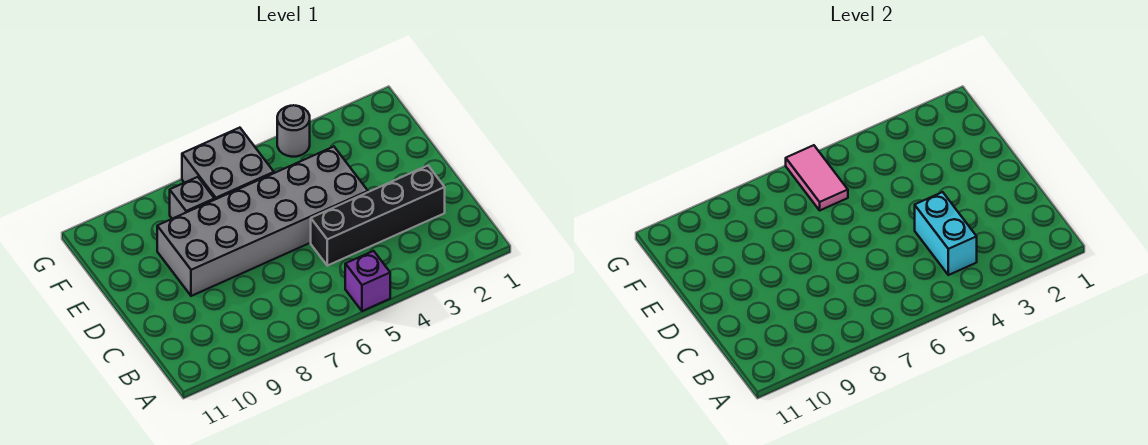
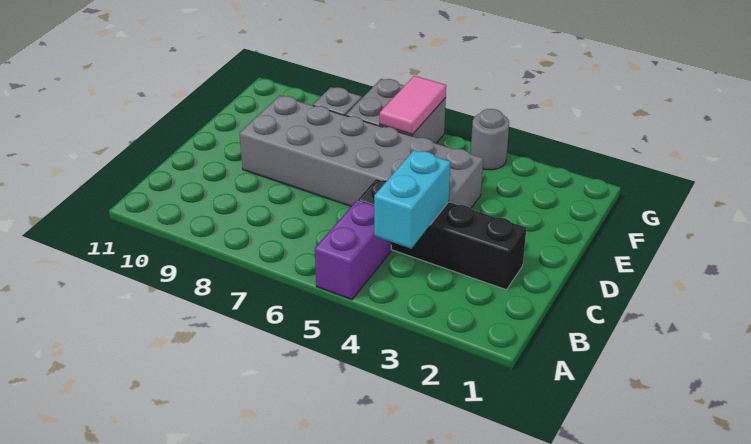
purple brick A5 level 1 -> purple brick A5:B5 level 1

